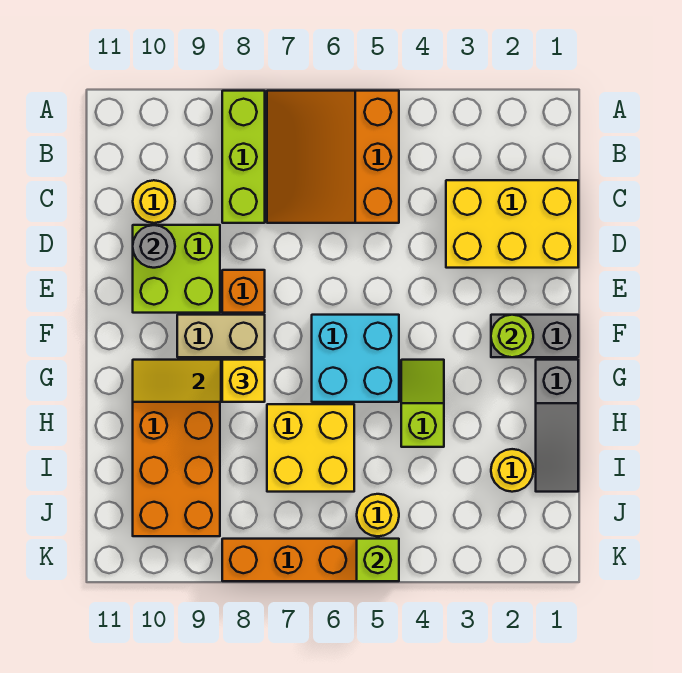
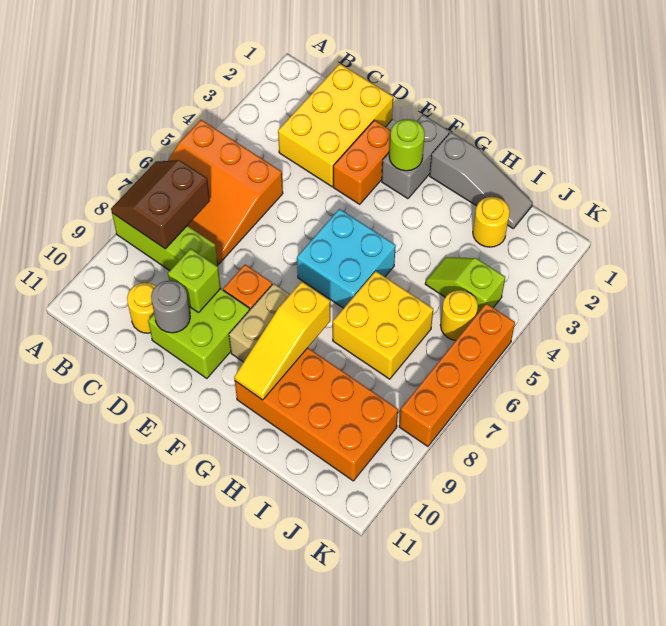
none -> brown slope A7:B8 level 2 top B
none -> orange brick E2:E3 level 1
lime slope G4:H4 level 1 top H -> lime slope I4:J4 level 1 top J
yellow brick G8 level 3 -> none
lime brick K5 level 2 -> lime brick D9 level 2

